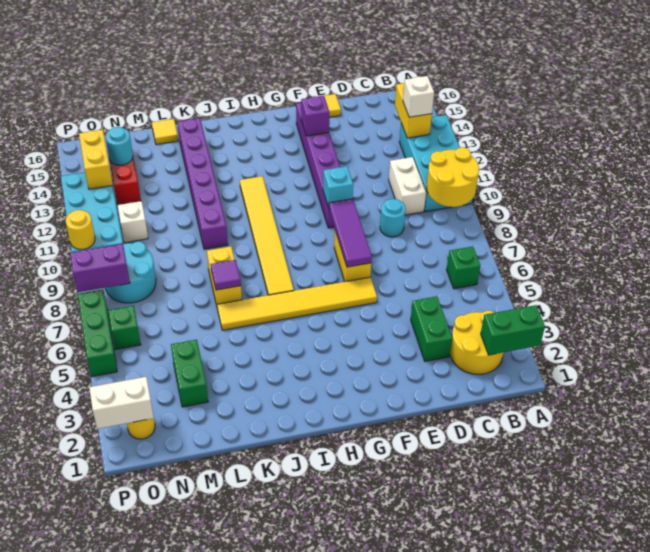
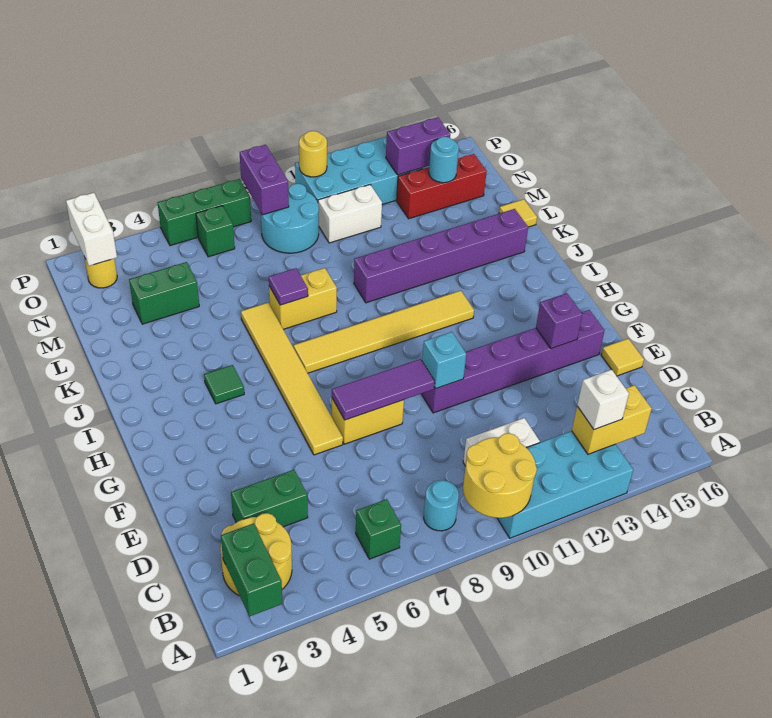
cyan round brick D9 level 1 -> cyan round brick B8 level 1
none -> green tile I4 level 1
white brick N11 level 1 -> white brick N10:N11 level 1
yellow brick O13:O14 level 2 -> purple brick O13:O14 level 2

